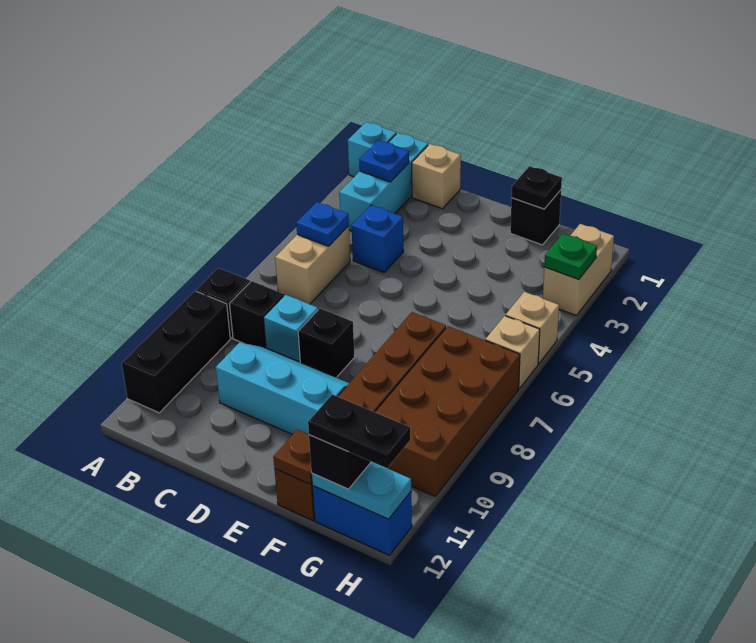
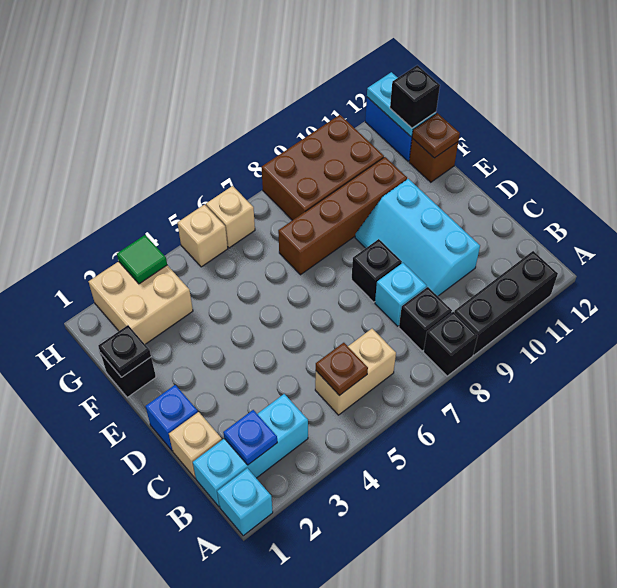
blue plate B5 level 2 -> brown plate B5 level 2
blue brick C4 level 1 -> blue brick D1 level 1
brown brick G7:H10 level 1 -> brown brick G8:H10 level 1
black plate G12:H12 level 4 -> none
tan brick H2:H3 level 1 -> tan brick G2:H3 level 1
green plate H3 level 2 -> green tile H3 level 2

